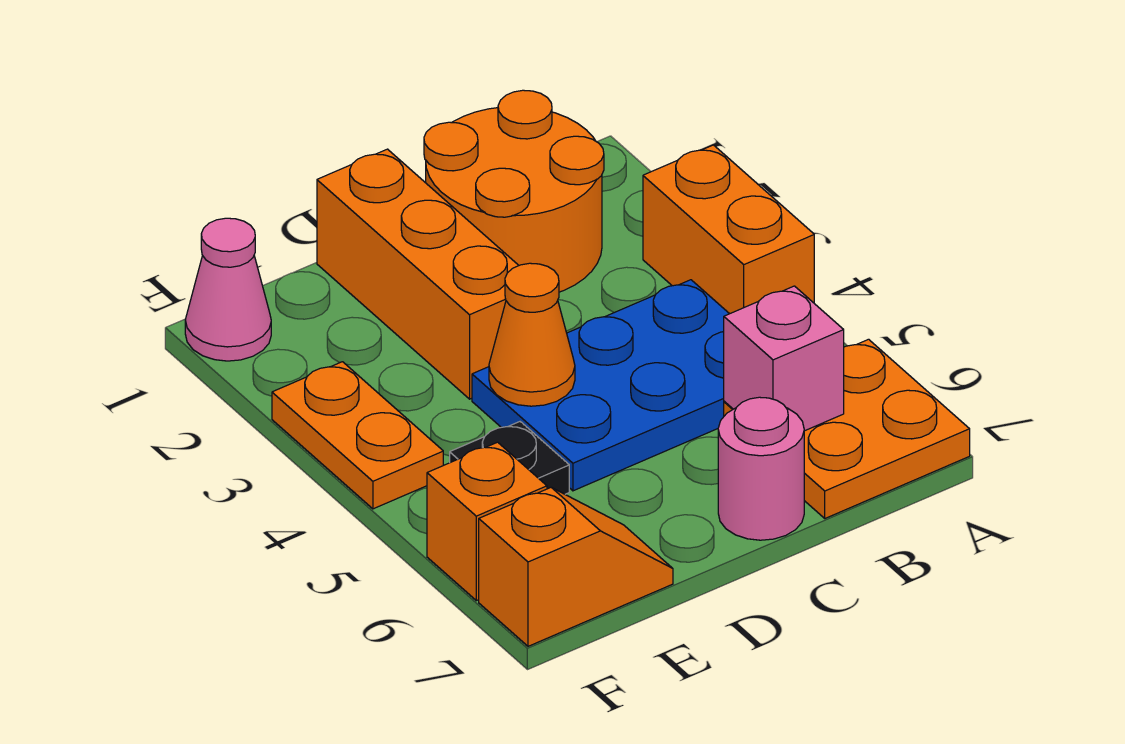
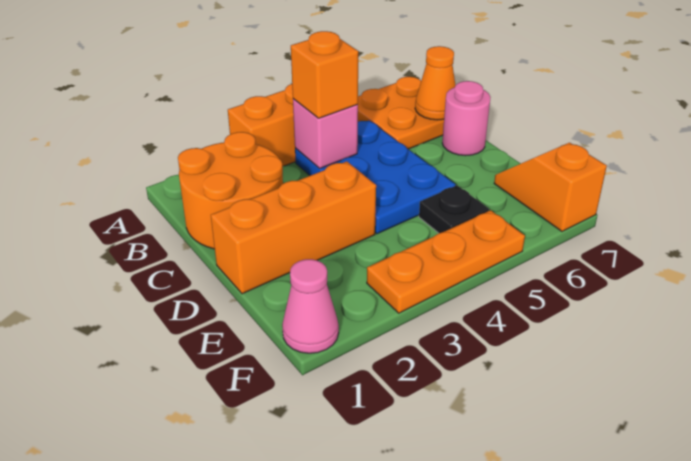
pink brick B6 level 2 -> pink brick B4 level 2
orange cone D4 level 2 -> orange cone B7 level 2
orange plate F3:F4 level 1 -> orange plate F3:F5 level 1
orange brick F6 level 1 -> orange brick B4 level 3

